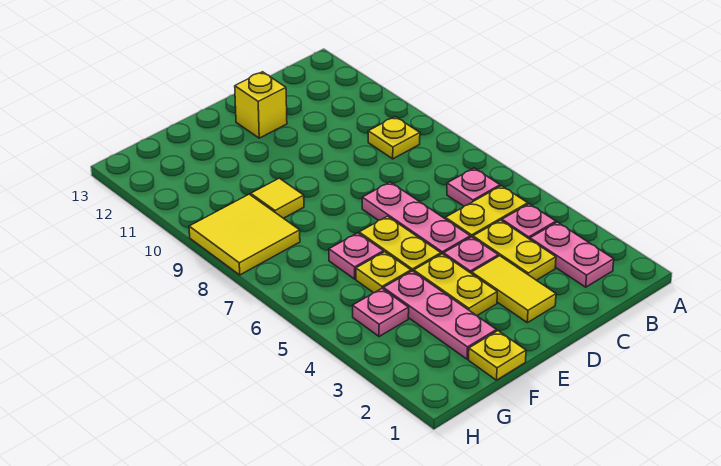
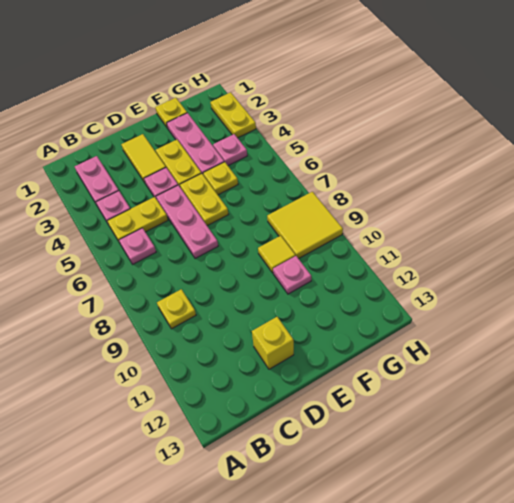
yellow plate C3:C4 level 1 -> yellow plate H2:H3 level 1
pink plate F6 level 1 -> pink plate F10 level 1

